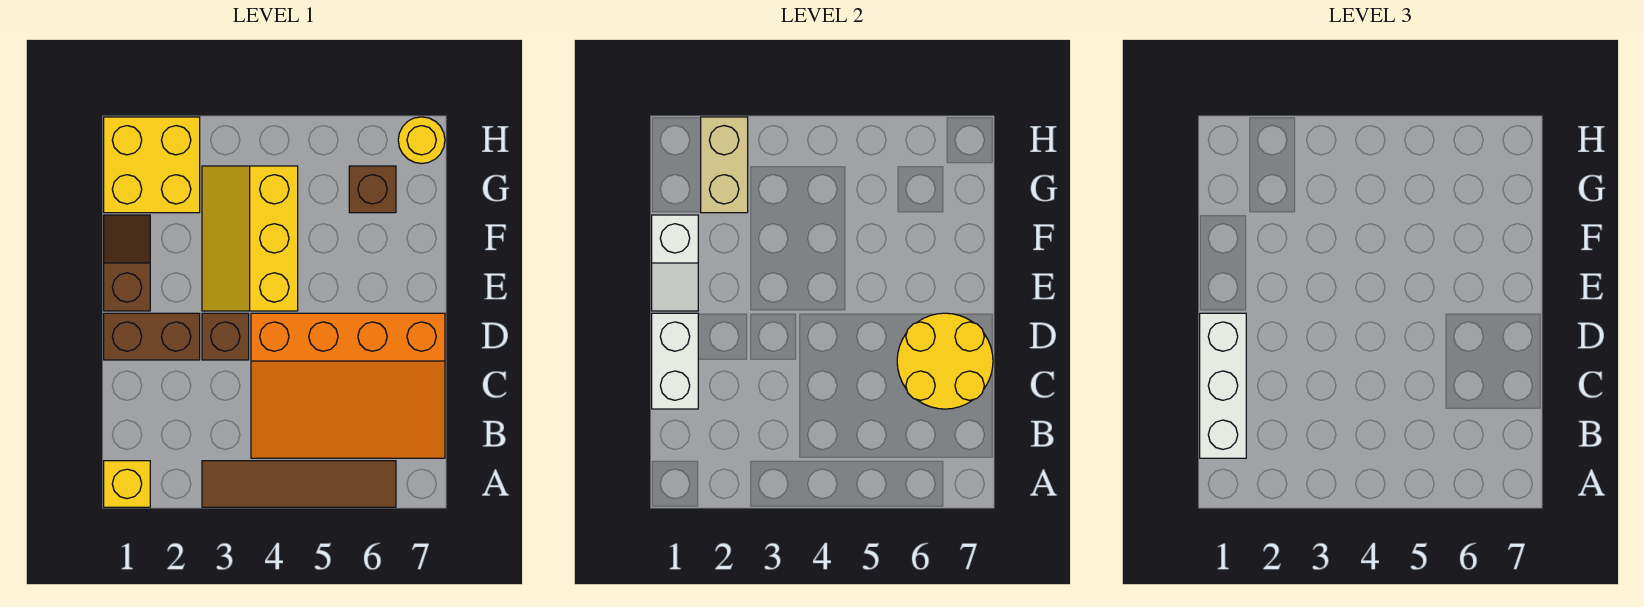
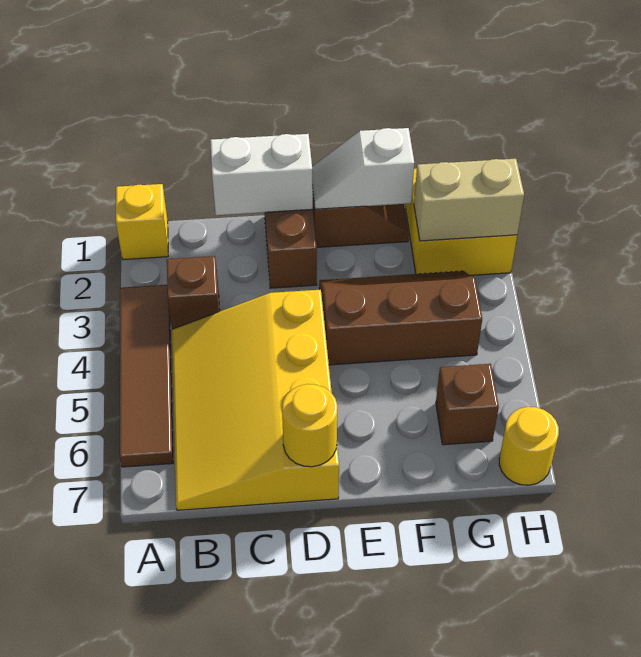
white brick B1:D1 level 3 -> none
orange slope B4:D7 level 1 top D -> yellow slope B4:D7 level 1 top D
yellow round brick C6:D7 level 2 -> yellow round brick D7 level 2
brown brick D3 level 1 -> brown brick B3 level 1
yellow slope E3:G4 level 1 top 4 -> brown slope E3:G4 level 1 top 4

